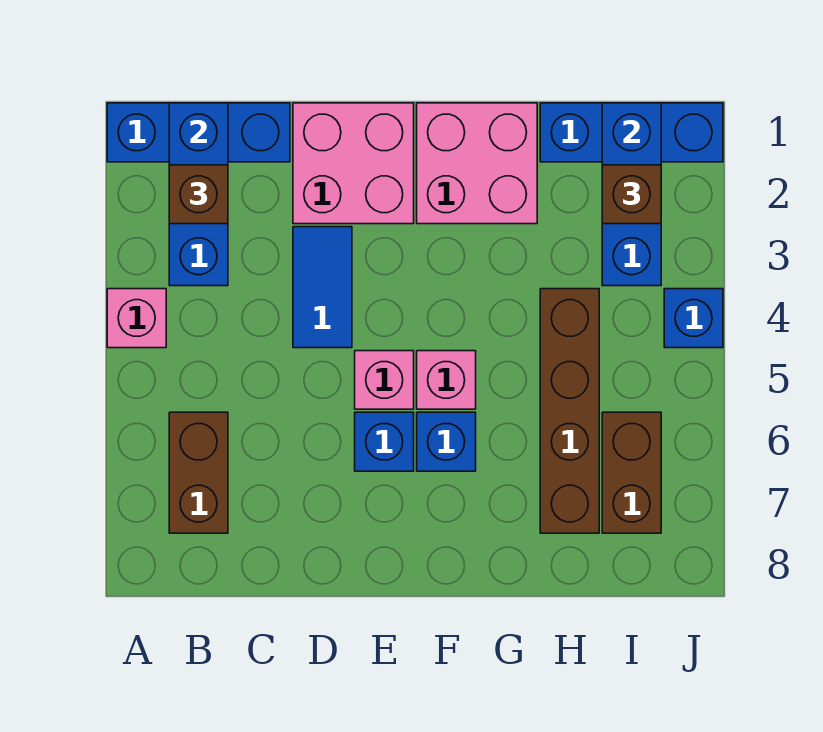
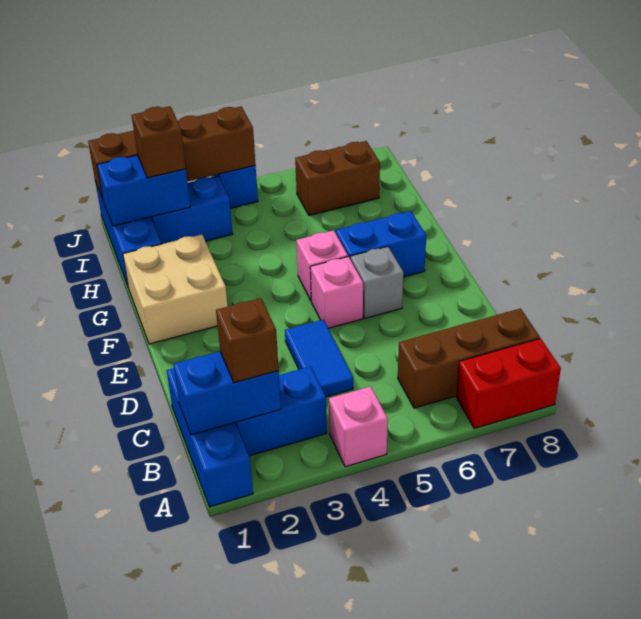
none -> red brick A7:A8 level 1
brown brick B6:B7 level 1 -> brown brick B6:B8 level 1
pink brick D1:E2 level 1 -> none
blue tile D3:D4 level 1 -> blue tile C4:D4 level 1
blue brick E6 level 1 -> grey brick E6 level 1
pink brick F1:G2 level 1 -> tan brick F1:G2 level 1
blue brick F6 level 1 -> blue brick F6:F7 level 1
brown brick H4:H7 level 1 -> brown brick J1:J4 level 2

